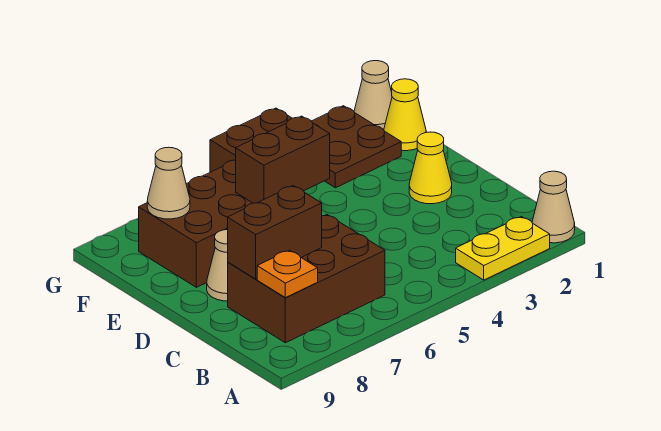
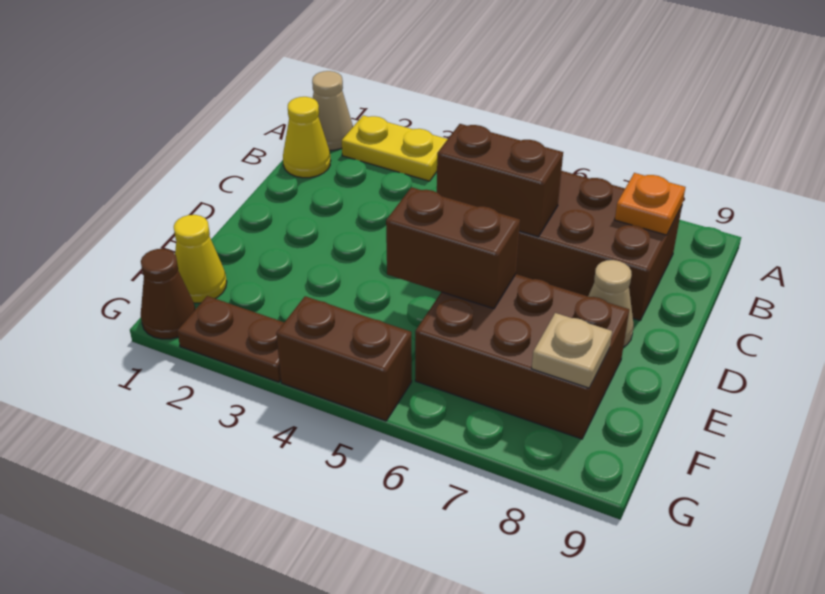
brown brick C7:C8 level 2 -> brown brick C5:C6 level 2
yellow cone D2 level 1 -> yellow cone B1 level 1
brown plate F2:G3 level 1 -> brown plate G2:G3 level 1
tan cone F8 level 2 -> tan plate F8 level 2
tan cone G1 level 1 -> brown cone G1 level 1

